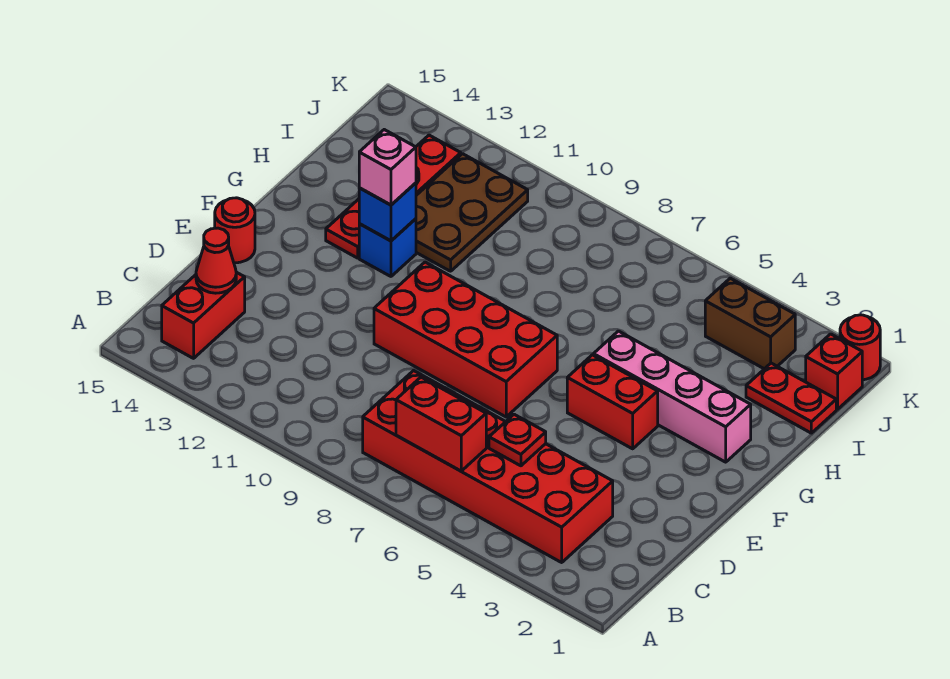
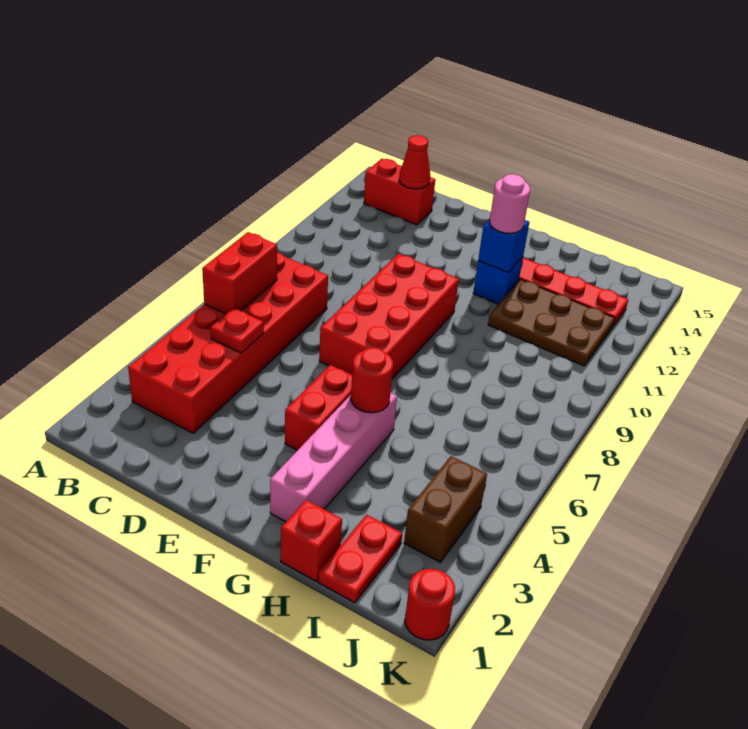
red round brick E15 level 1 -> red round brick G5 level 2
pink brick G12 level 3 -> pink round brick G12 level 3
red brick J1 level 1 -> red brick H1 level 1

